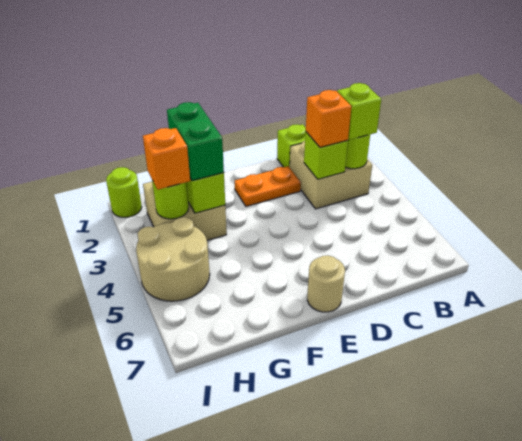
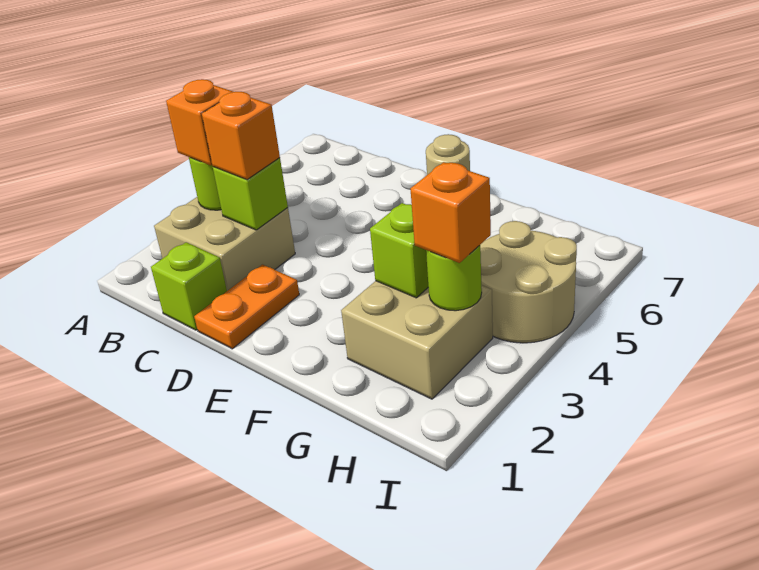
lime brick B3 level 3 -> orange brick B3 level 3
orange plate D2:E2 level 1 -> orange plate D1:D2 level 1
green brick G2:G3 level 3 -> none
lime round brick I1 level 1 -> none

